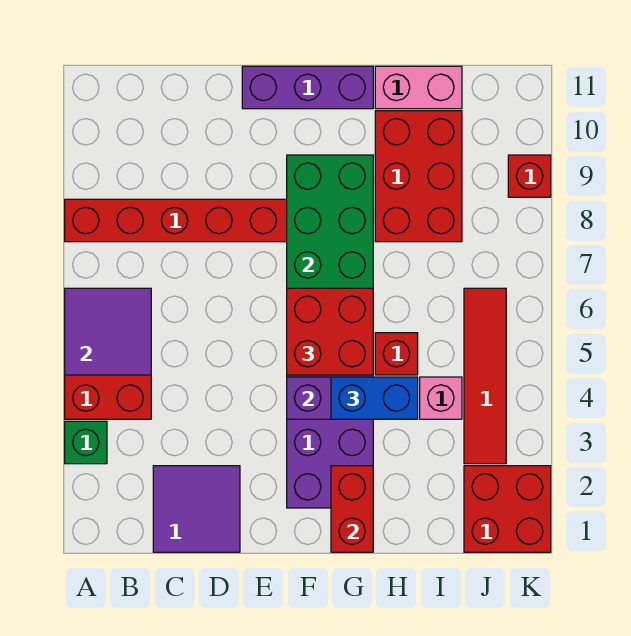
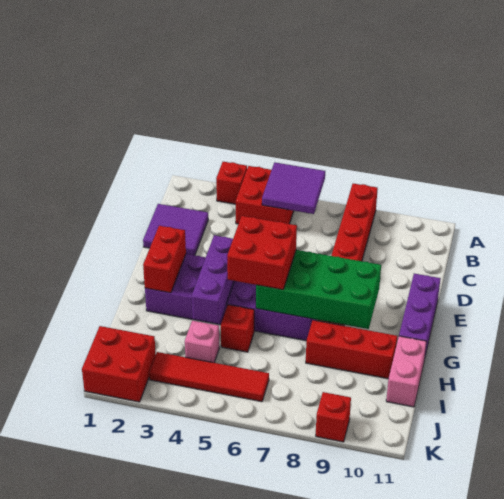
green brick A3 level 1 -> red brick A3 level 1
red brick G1:G2 level 2 -> red brick F2:G2 level 2
blue brick G4:H4 level 3 -> none
red brick H8:I10 level 1 -> red brick H8:H10 level 1

